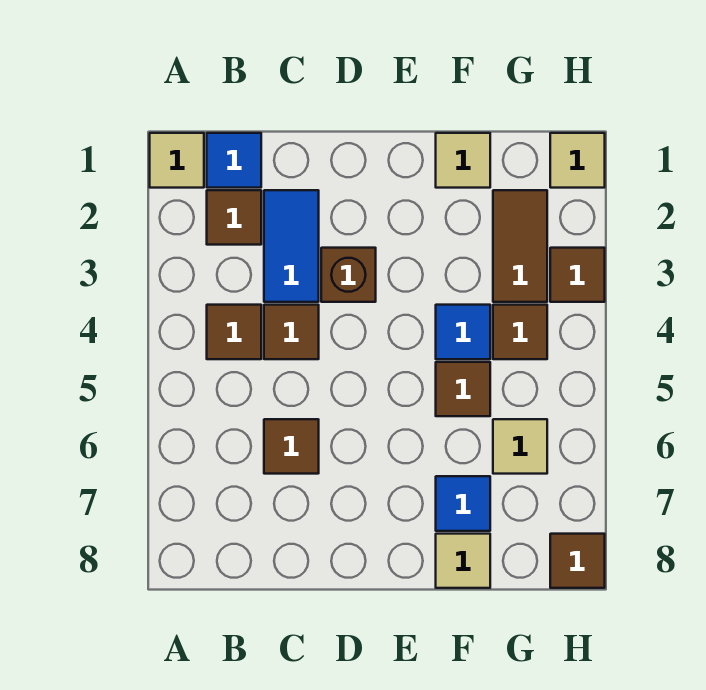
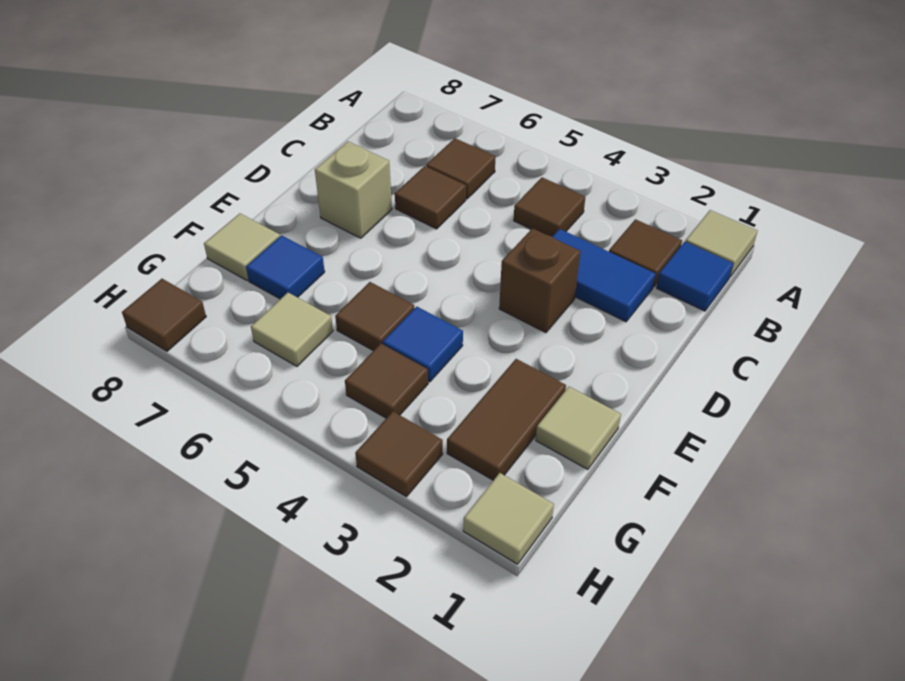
brown tile C4 level 1 -> brown tile B6 level 1
none -> tan brick D7 level 1
brown tile G2:G3 level 1 -> brown tile F2:G2 level 1

